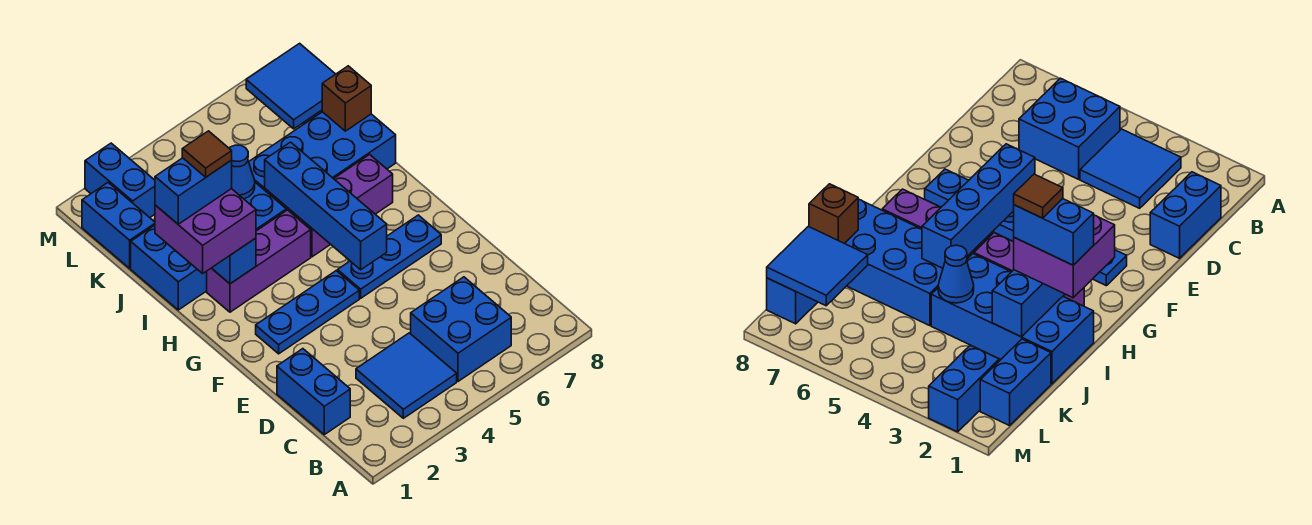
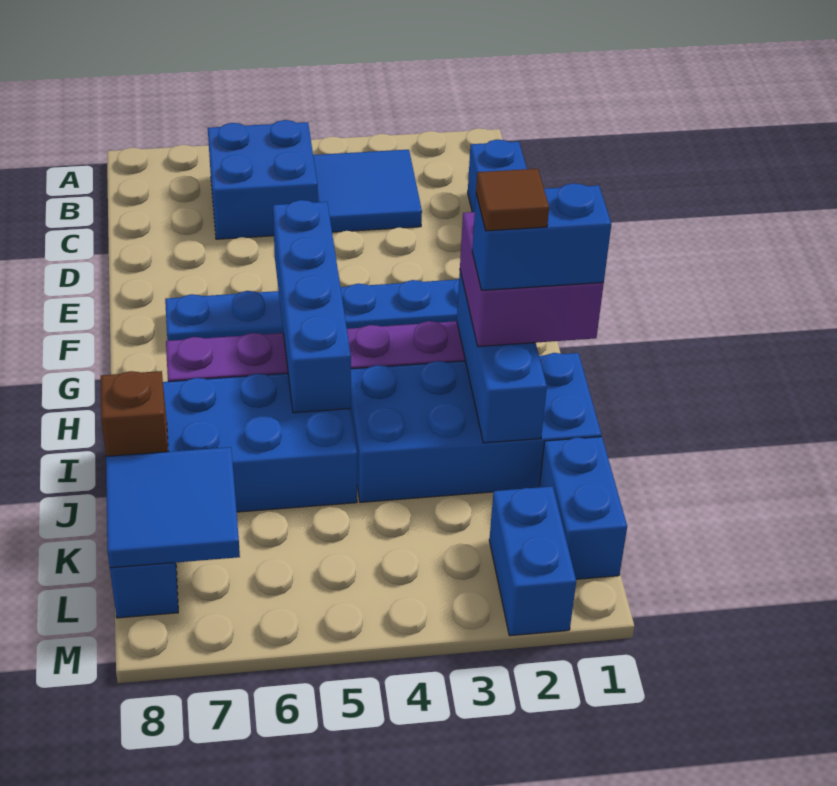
blue cone J4 level 2 -> none

